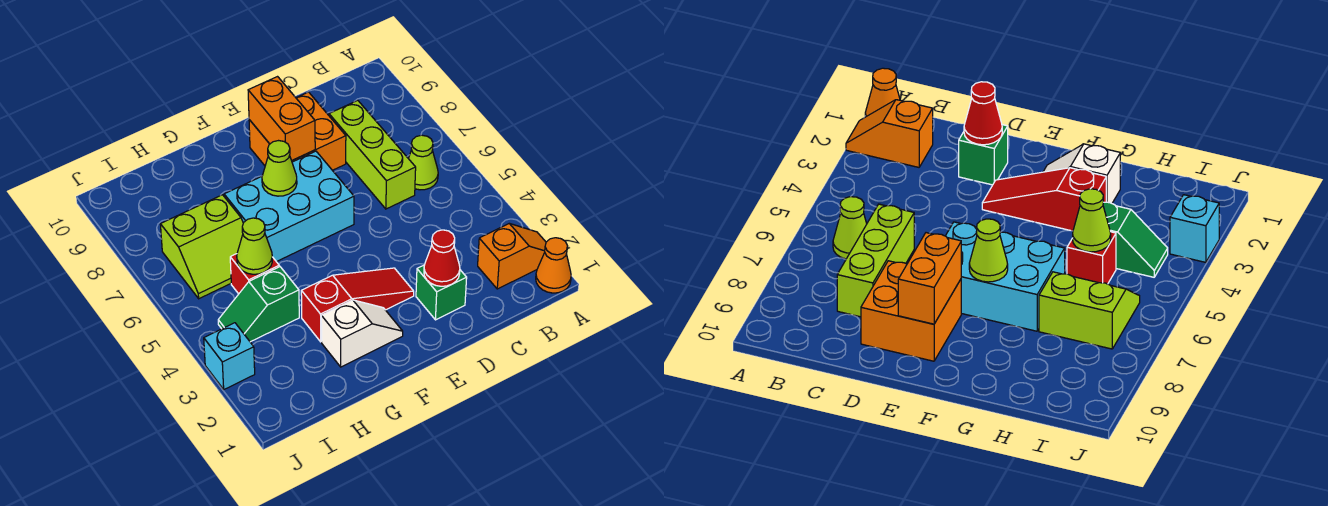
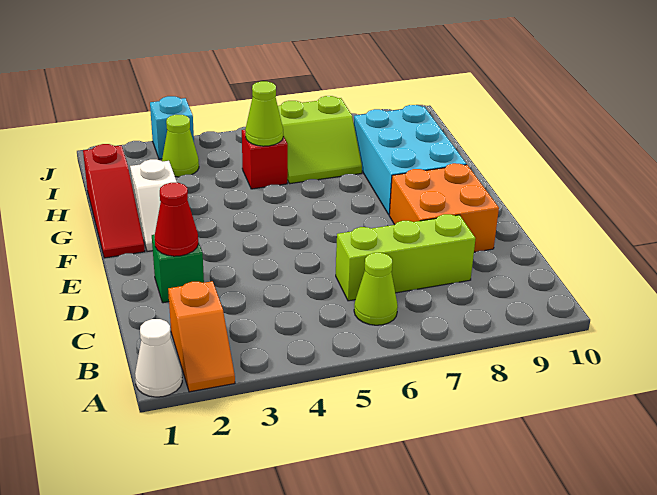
orange cone A1 level 1 -> white cone A1 level 1
red slope E3:G3 level 1 top G -> red slope F1:H1 level 1 top H
cyan brick E6:G7 level 1 -> cyan brick F8:H9 level 1
orange brick E8:E9 level 2 -> none
lime cone F7 level 2 -> lime cone I3 level 1
green slope H4:I4 level 1 top H -> none
lime slope H6:I7 level 1 top 7 -> lime slope H6:I7 level 1 top I

